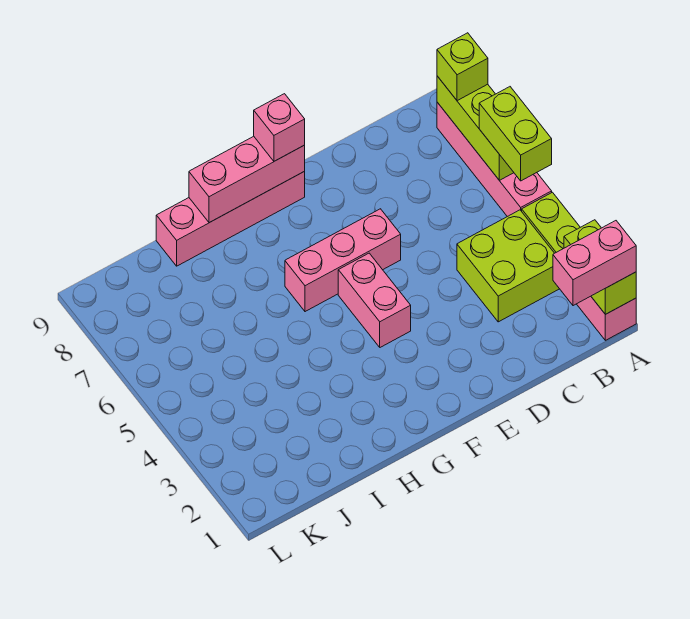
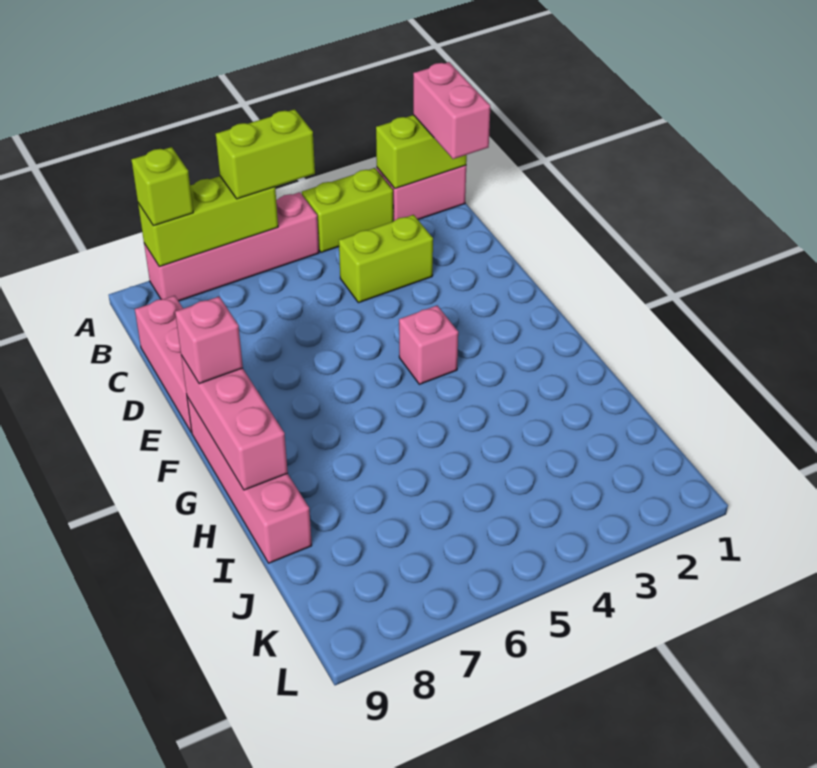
lime brick B3:C4 level 1 -> lime brick C3:C4 level 1
pink brick E6:G6 level 1 -> pink brick C9:E9 level 1
pink brick F4:F5 level 1 -> pink brick F4 level 1

